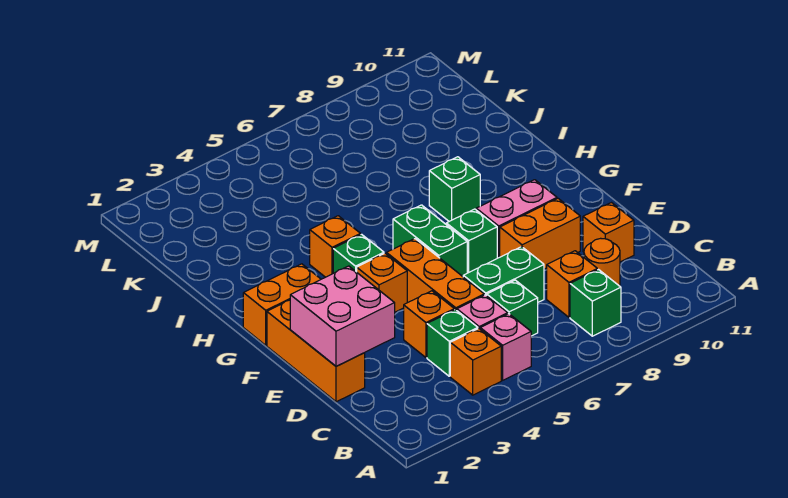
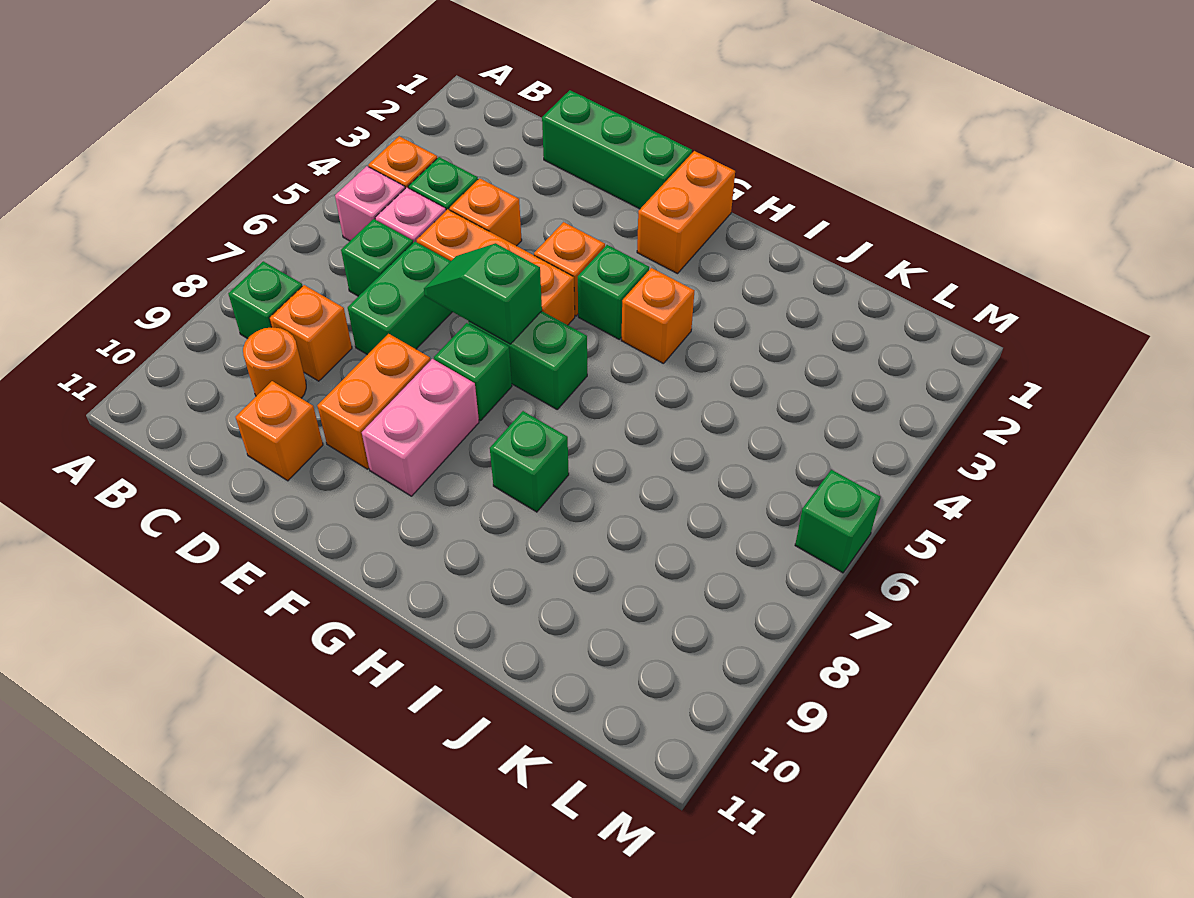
orange brick D1:F1 level 1 -> green brick D1:F1 level 1
pink brick D1:E2 level 2 -> none
none -> green slope E6:F6 level 2 top F
none -> green brick M6 level 1

